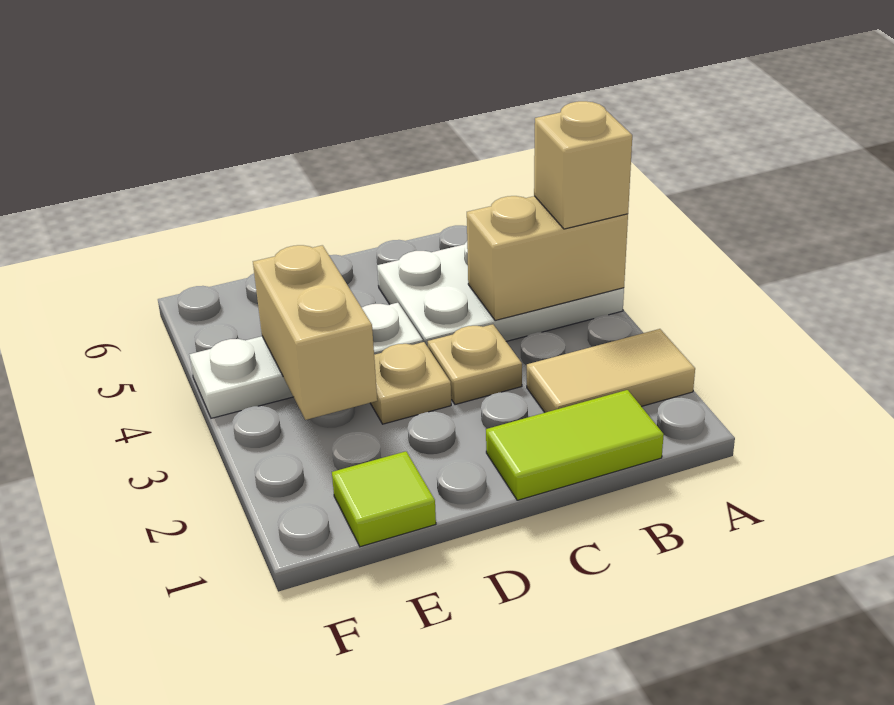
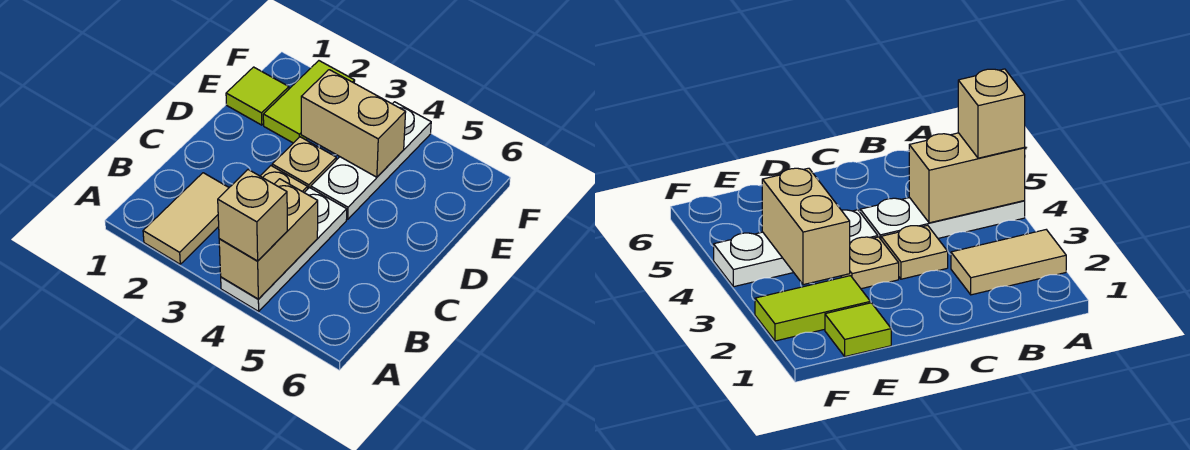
white plate A4:C5 level 1 -> white plate A4:C4 level 1
lime tile B1:C1 level 1 -> lime tile E2:F2 level 1

